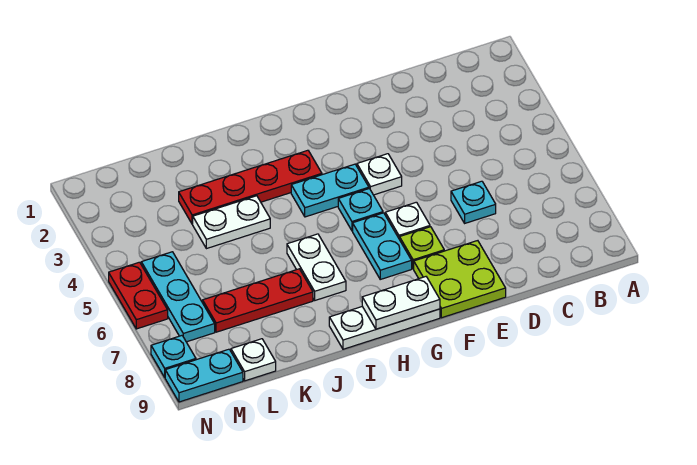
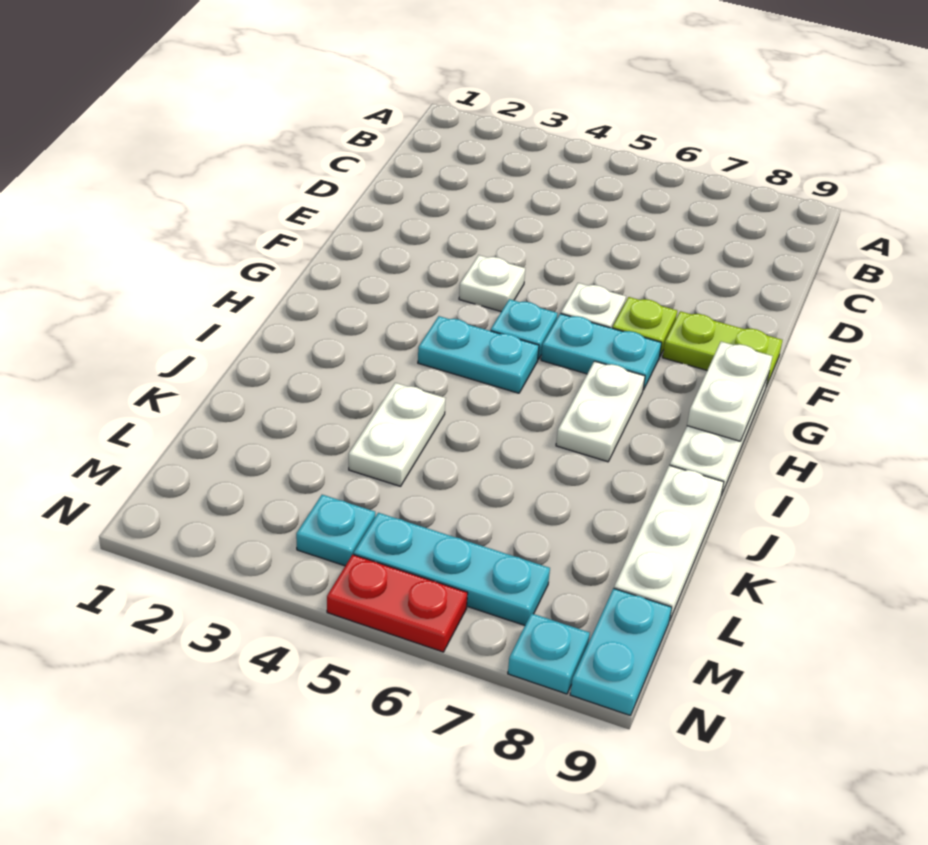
cyan plate D6 level 1 -> cyan plate M4 level 1
lime plate E8:F9 level 1 -> lime plate F8:F9 level 1
cyan plate G4:H4 level 1 -> cyan plate H4:H5 level 1
red plate H3:K3 level 1 -> none
white plate I6:I7 level 1 -> white plate H7:I7 level 1
red plate J7:L7 level 1 -> none
white plate L9 level 1 -> white plate J9:L9 level 1

